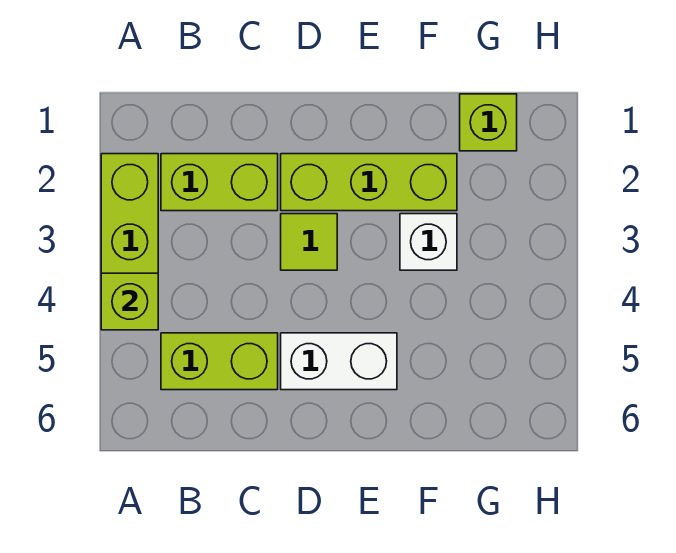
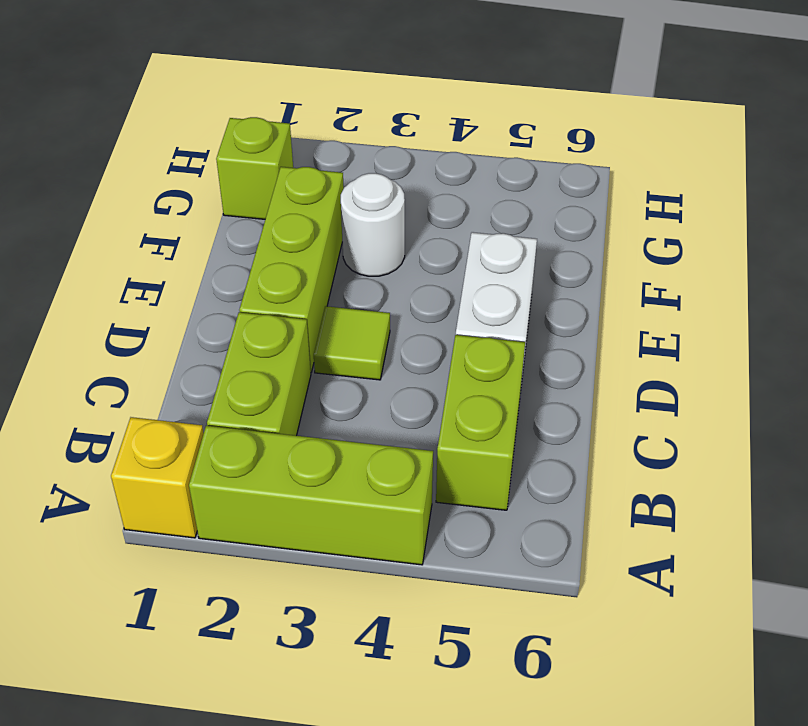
none -> yellow brick A1 level 1
lime brick A4 level 2 -> none
white brick F3 level 1 -> white round brick F3 level 1

